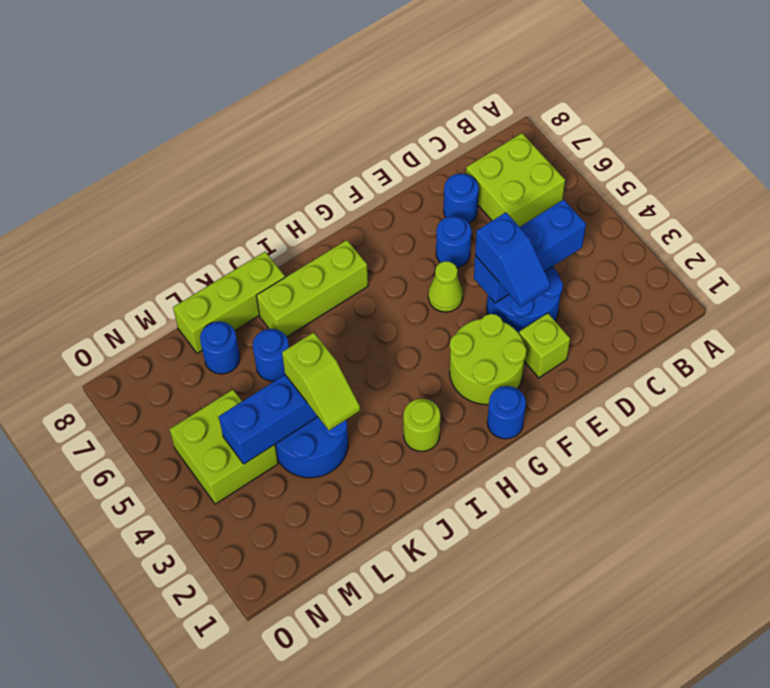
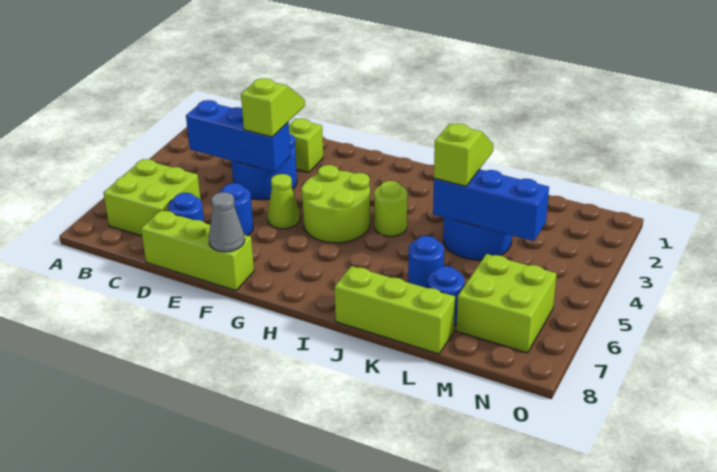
blue slope E3:E4 level 3 top 4 -> lime slope E3:E4 level 3 top 4
lime round brick F2:G3 level 1 -> lime round brick G4:H5 level 1
none -> grey cone F8 level 2
blue round brick G1 level 1 -> none
lime brick H7:J7 level 1 -> lime brick D8:F8 level 1
lime round brick I2 level 1 -> lime round brick I4 level 1
lime brick M4:N5 level 1 -> lime brick M6:N7 level 1

